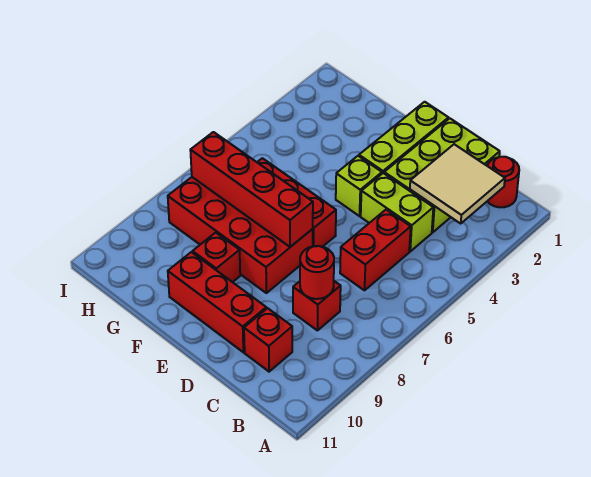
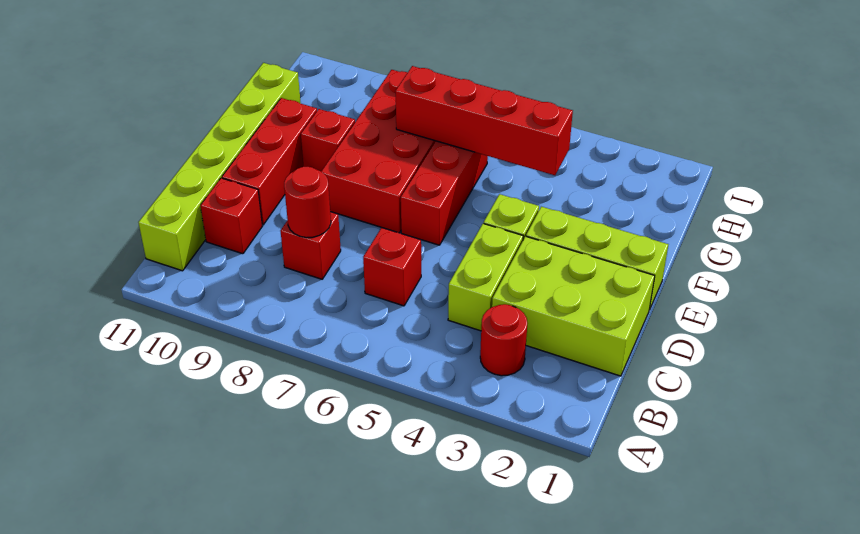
red round brick B1 level 1 -> red round brick B3 level 1
tan tile B2:C3 level 2 -> none
none -> lime brick B11:G11 level 1
red brick C5:C6 level 1 -> red brick C6 level 1
red brick E7:H7 level 2 -> red brick G4:G7 level 2

